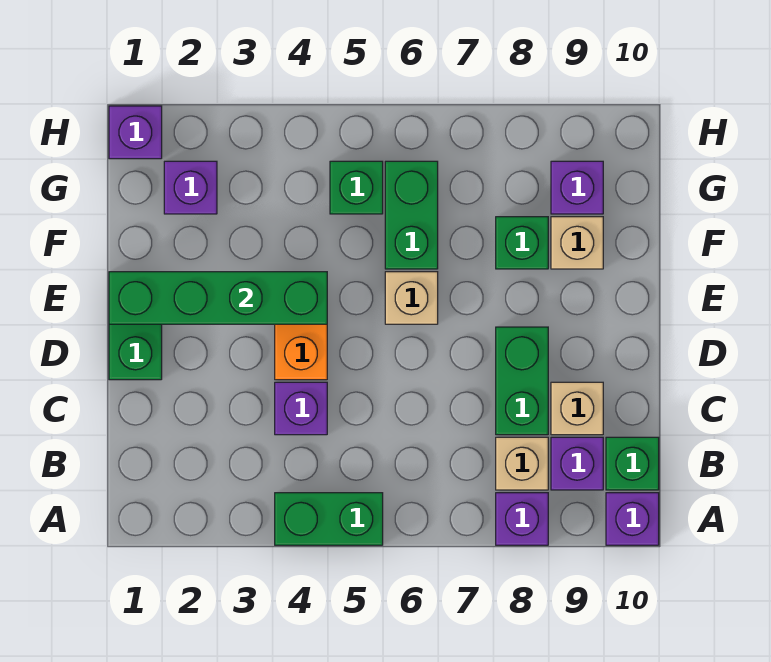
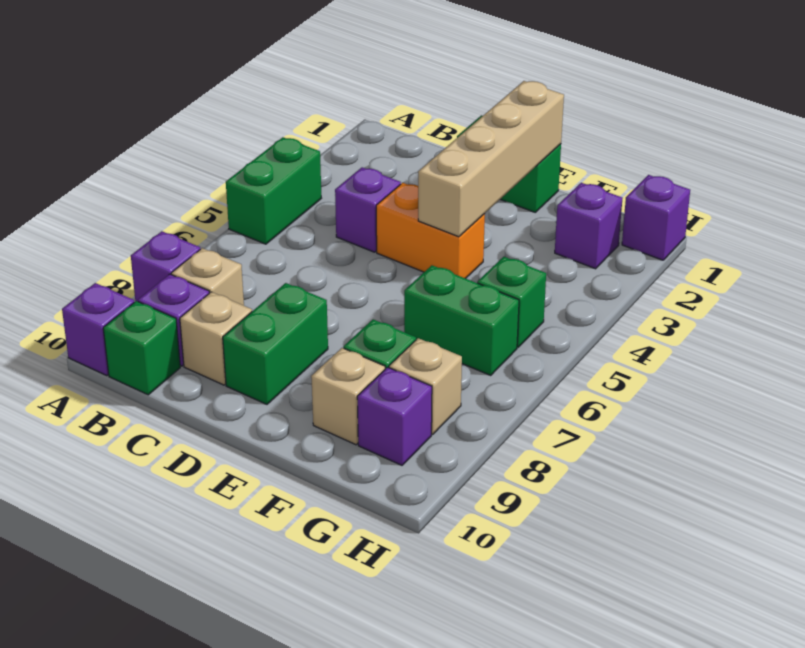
green brick C8:D8 level 1 -> green brick D8:D9 level 1
green brick E1:E4 level 2 -> tan brick E1:E4 level 2
tan brick E6 level 1 -> tan brick G8 level 1

